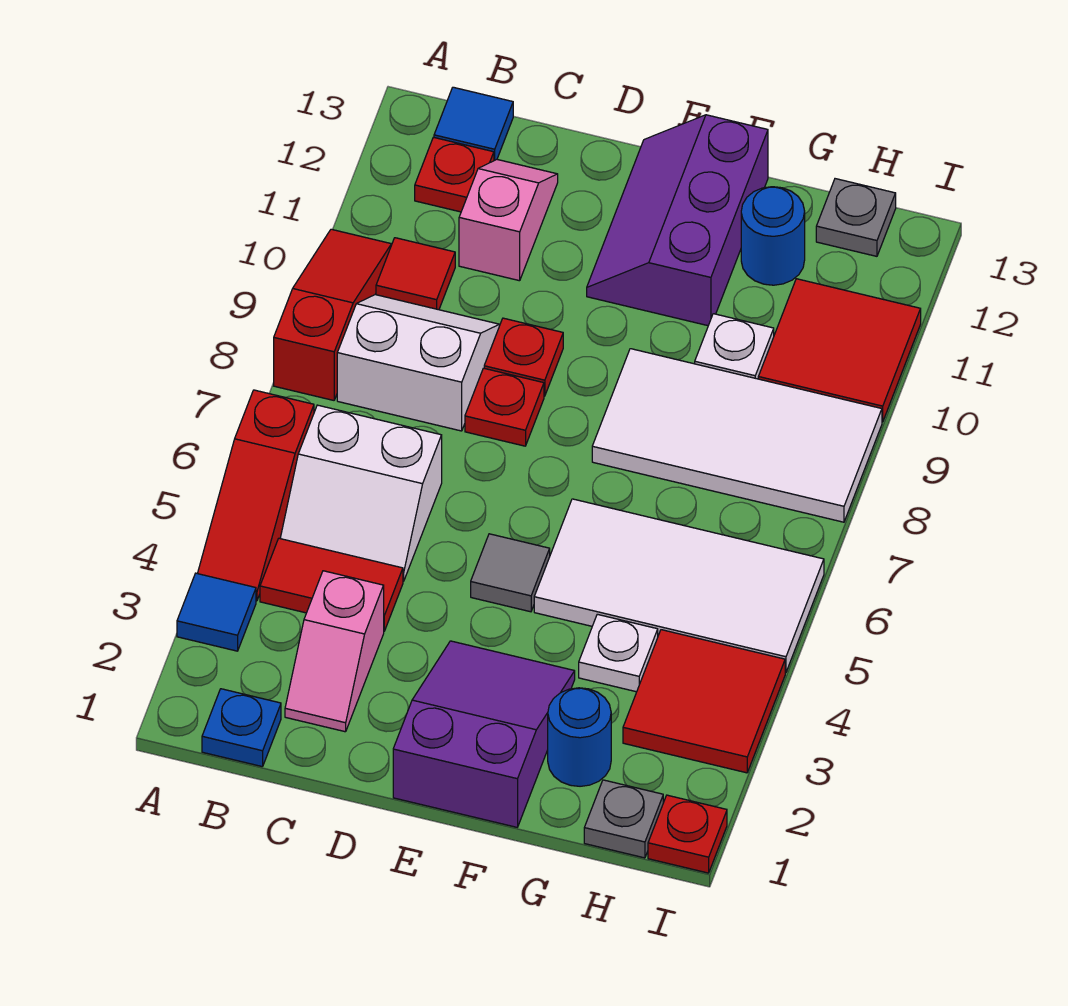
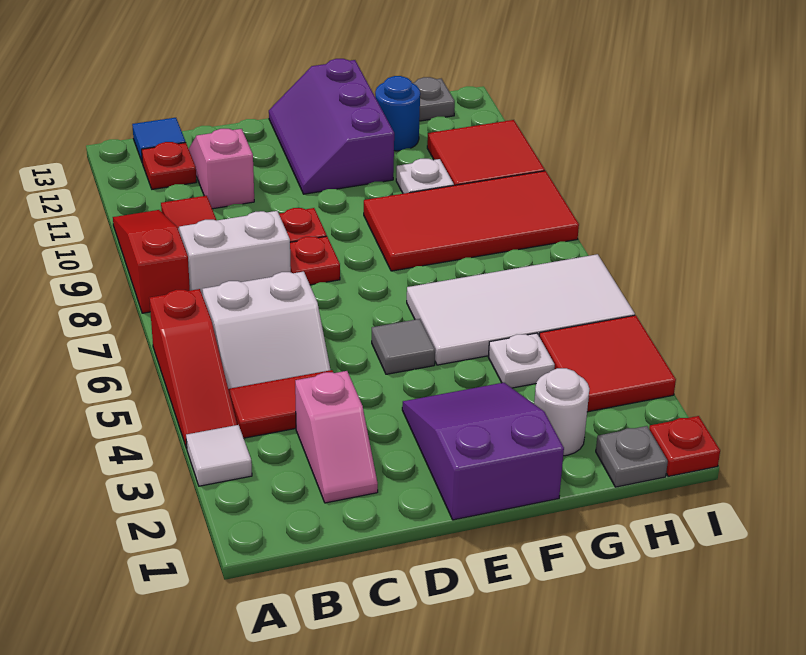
blue tile A3 level 1 -> white tile A3 level 1
blue plate B1 level 1 -> none
white tile F8:I9 level 1 -> red tile F8:I9 level 1
blue round brick G2 level 1 -> white round brick G2 level 1

